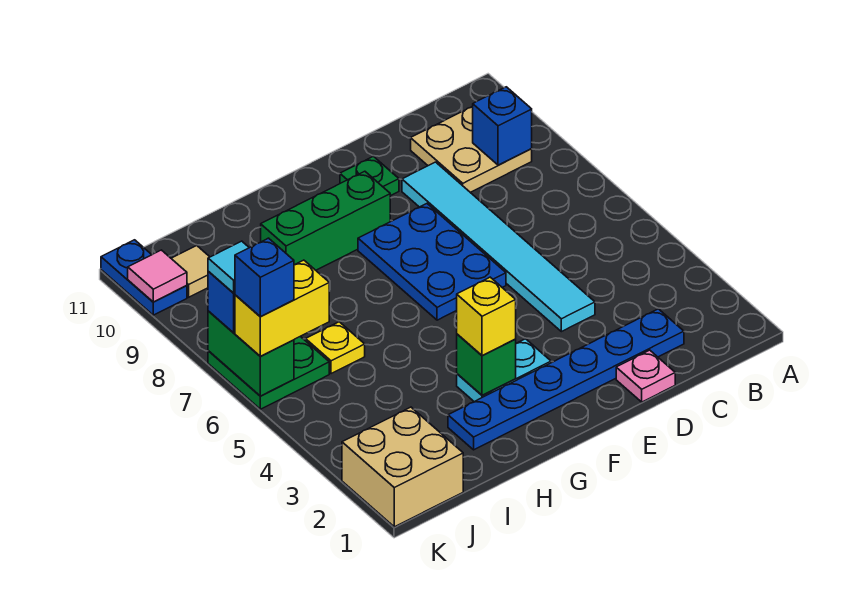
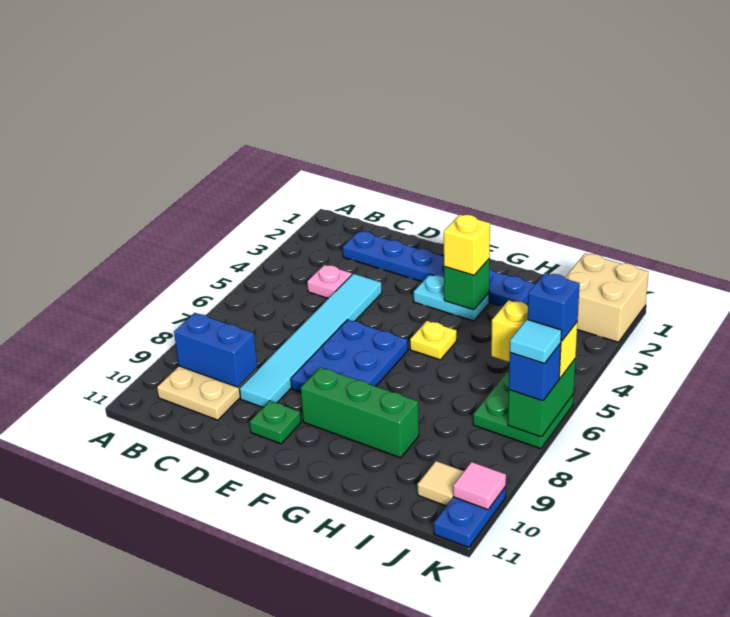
blue brick B9 level 2 -> blue brick B9:C9 level 2
pink plate D1 level 1 -> pink plate C4 level 1
yellow plate I6 level 1 -> yellow plate G5 level 1

